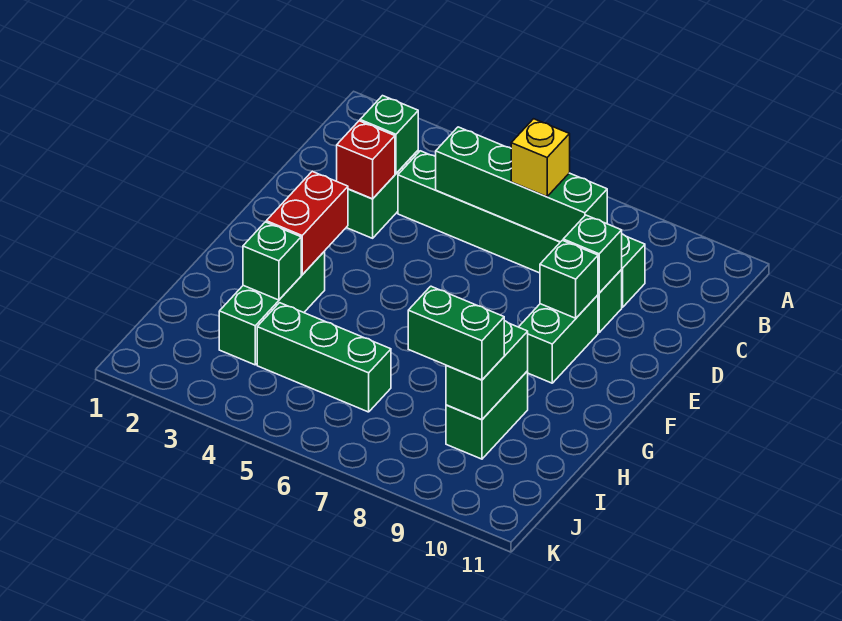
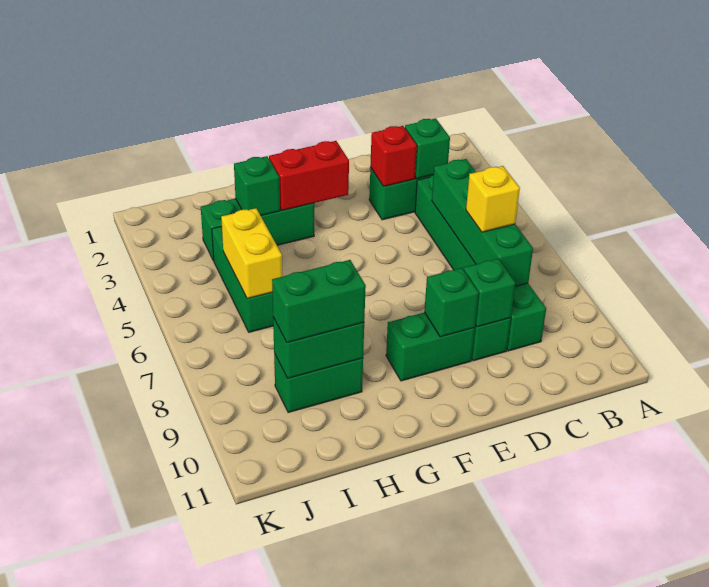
none -> yellow brick I5:I6 level 2
green brick I8:I9 level 3 -> green brick H9:I9 level 3

